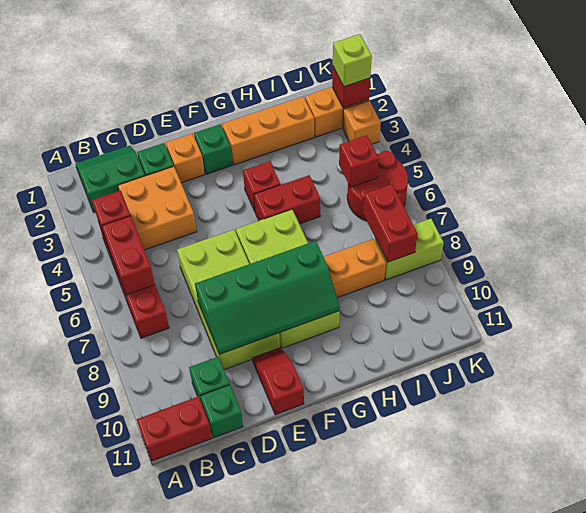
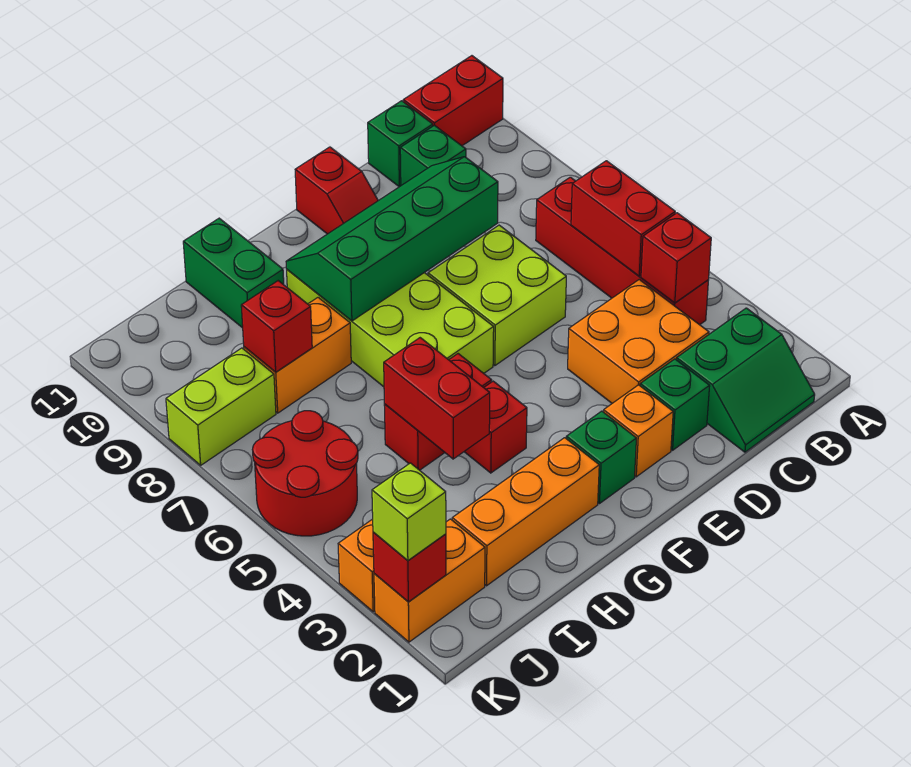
lime brick D6:E9 level 1 -> lime brick D6:E7 level 1
none -> green brick H10:H11 level 1
red brick J5 level 2 -> red brick I8 level 2
red brick J7:J8 level 2 -> red brick H4:H5 level 2

